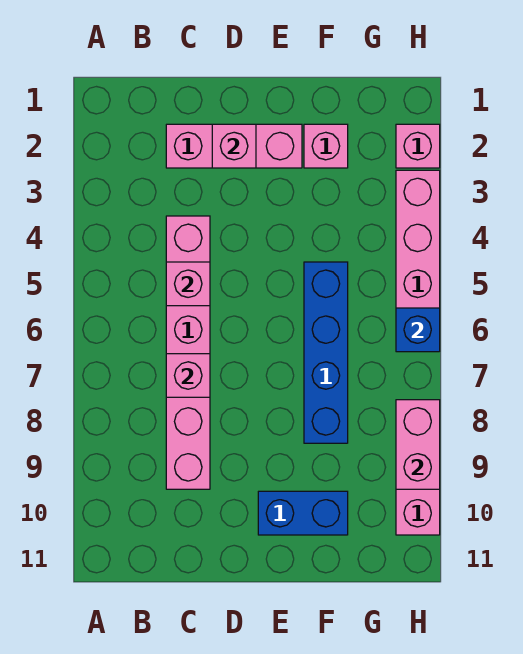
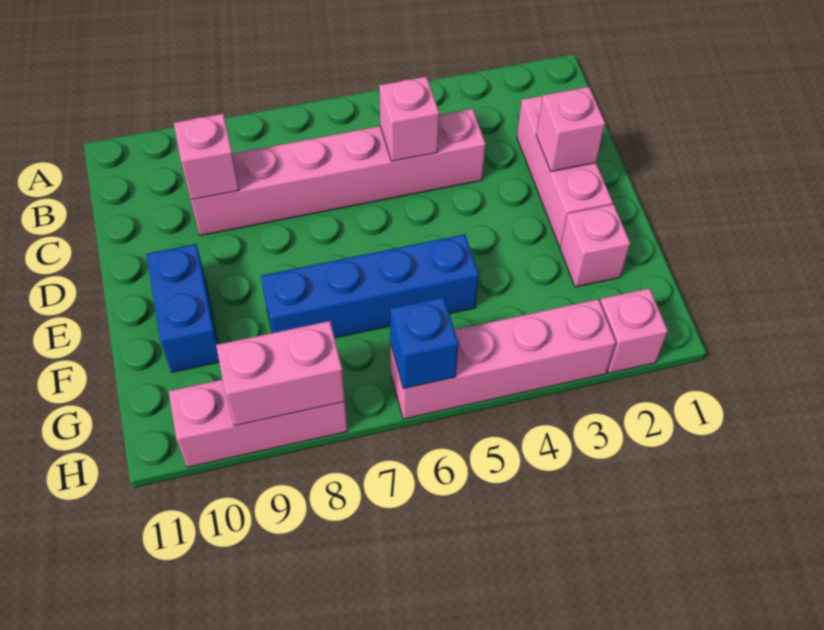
pink brick C7 level 2 -> pink brick C9 level 2

